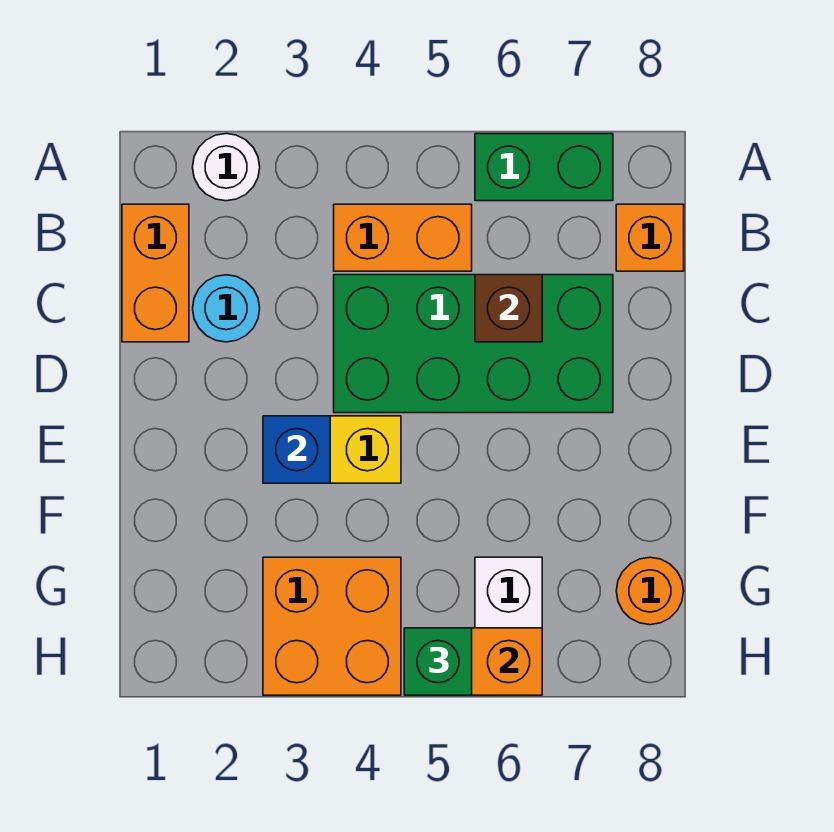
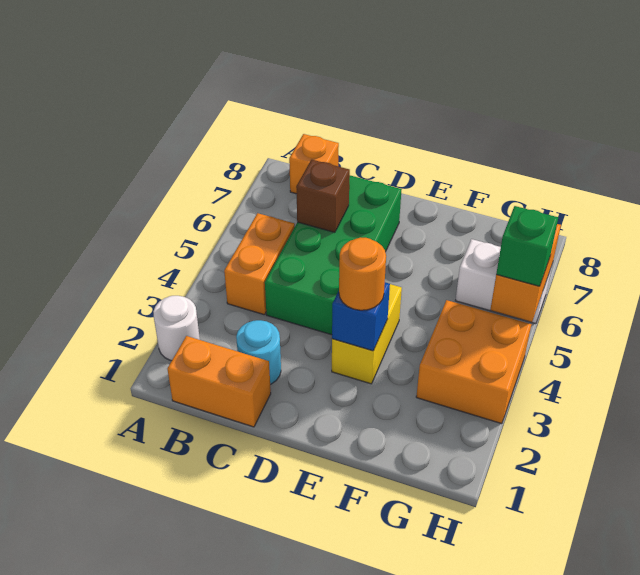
green brick A6:A7 level 1 -> none
orange round brick G8 level 1 -> orange round brick E3 level 3

